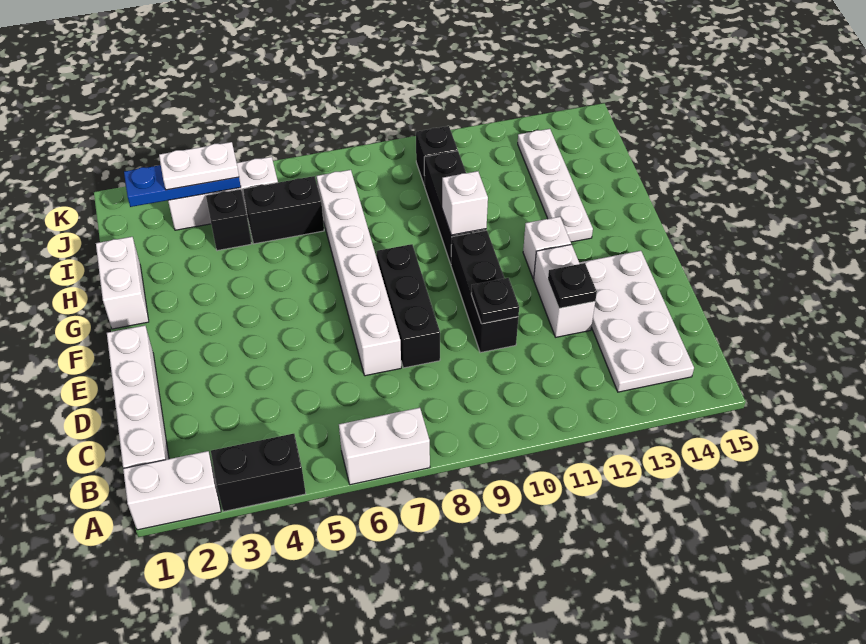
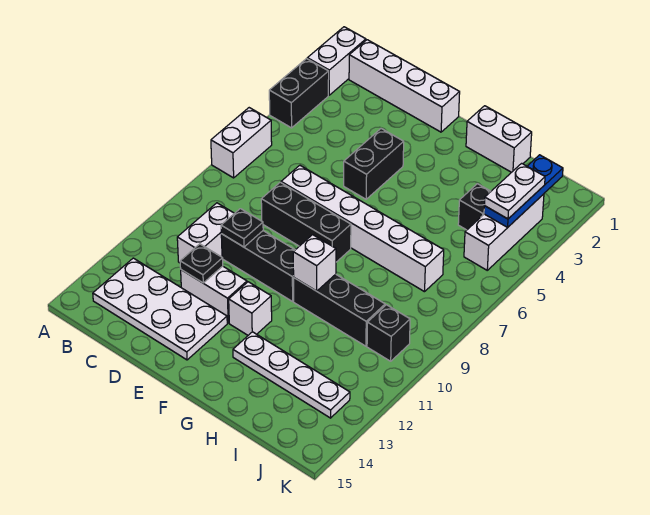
none -> white brick C10:C11 level 1
black brick I5:I6 level 1 -> black brick E4:E5 level 1

